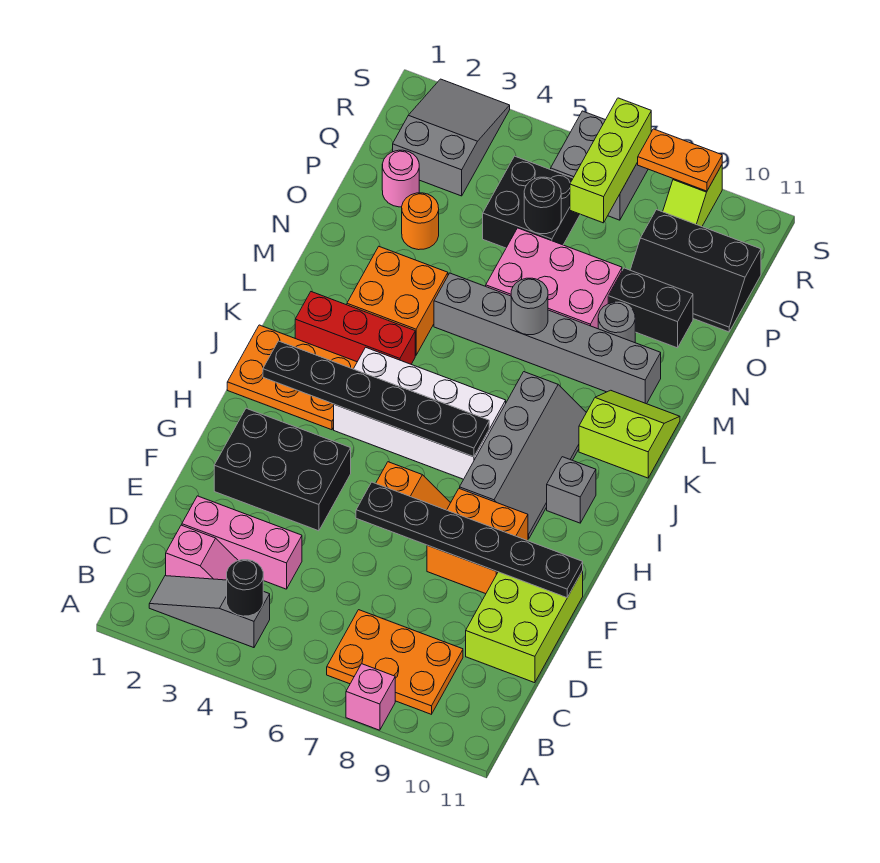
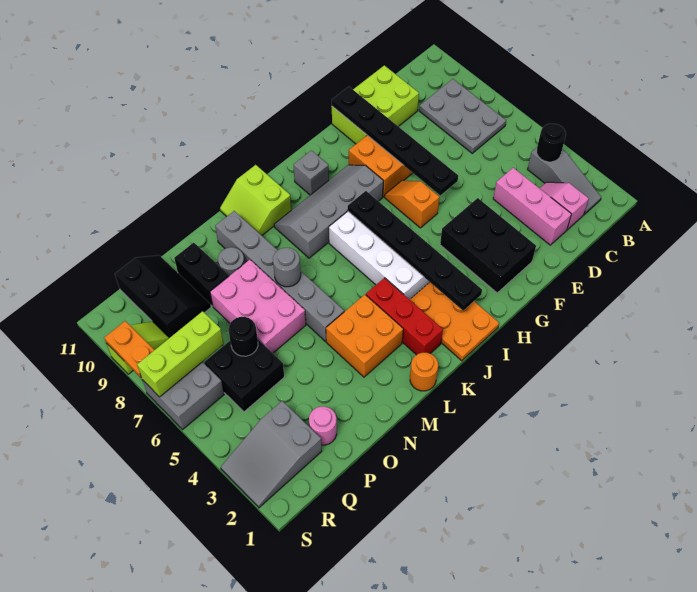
pink brick A8 level 1 -> none
orange plate B7:C9 level 1 -> grey plate B7:C9 level 1
orange round brick O3 level 1 -> orange round brick L1 level 1

